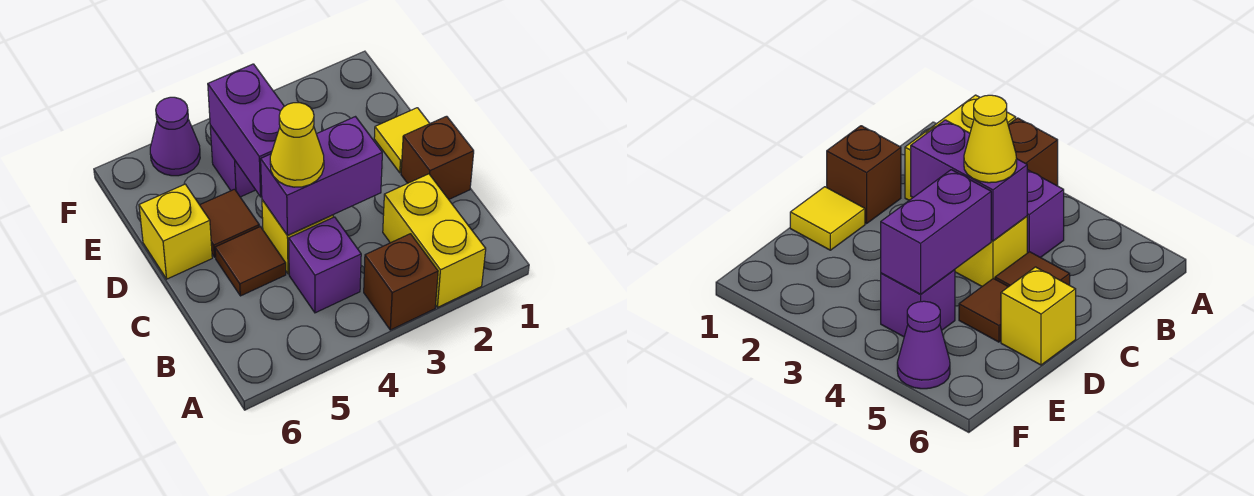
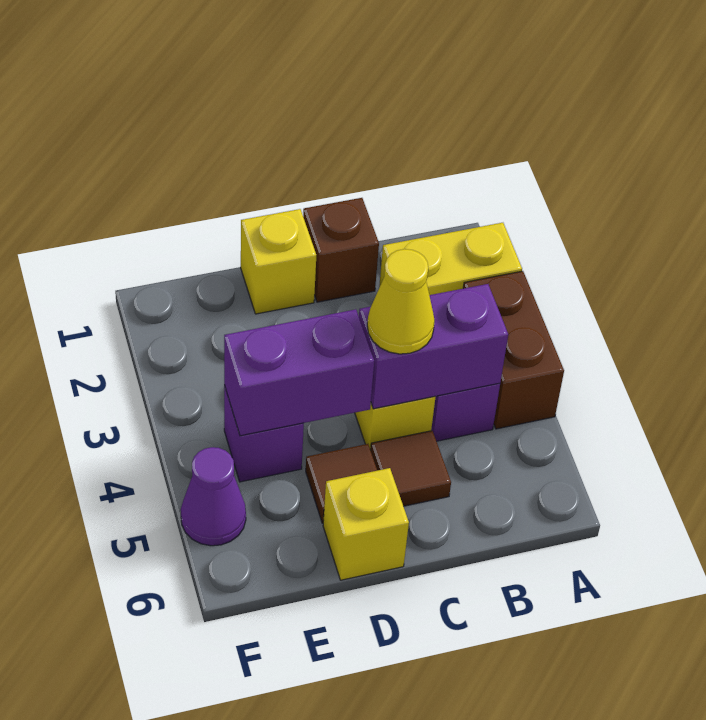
brown brick A3 level 1 -> brown brick A3:A4 level 1
purple brick C3:C4 level 2 -> purple brick B4:C4 level 2
yellow tile D1 level 1 -> yellow brick D1 level 1

